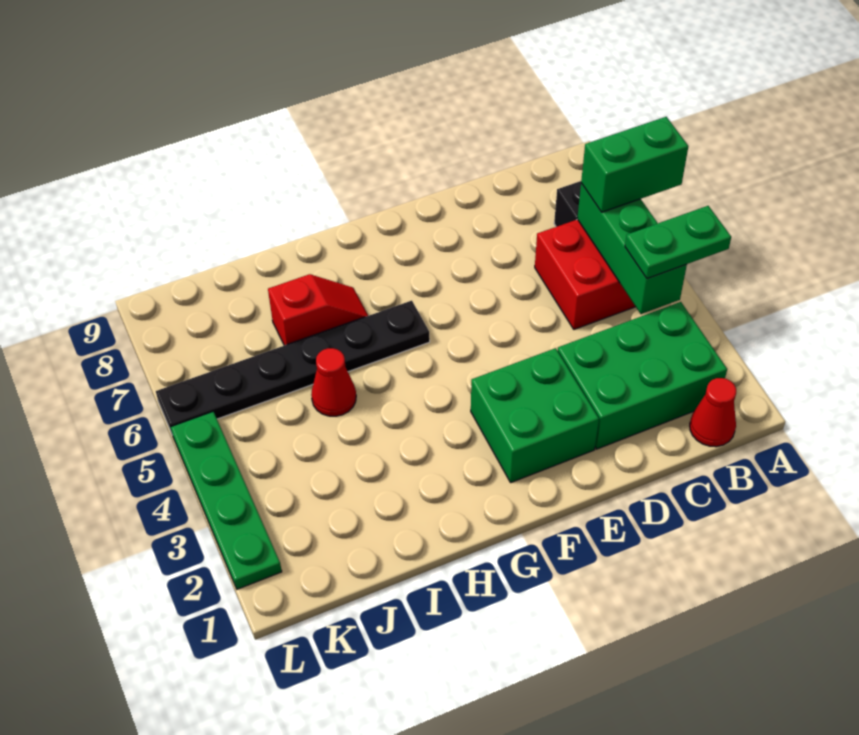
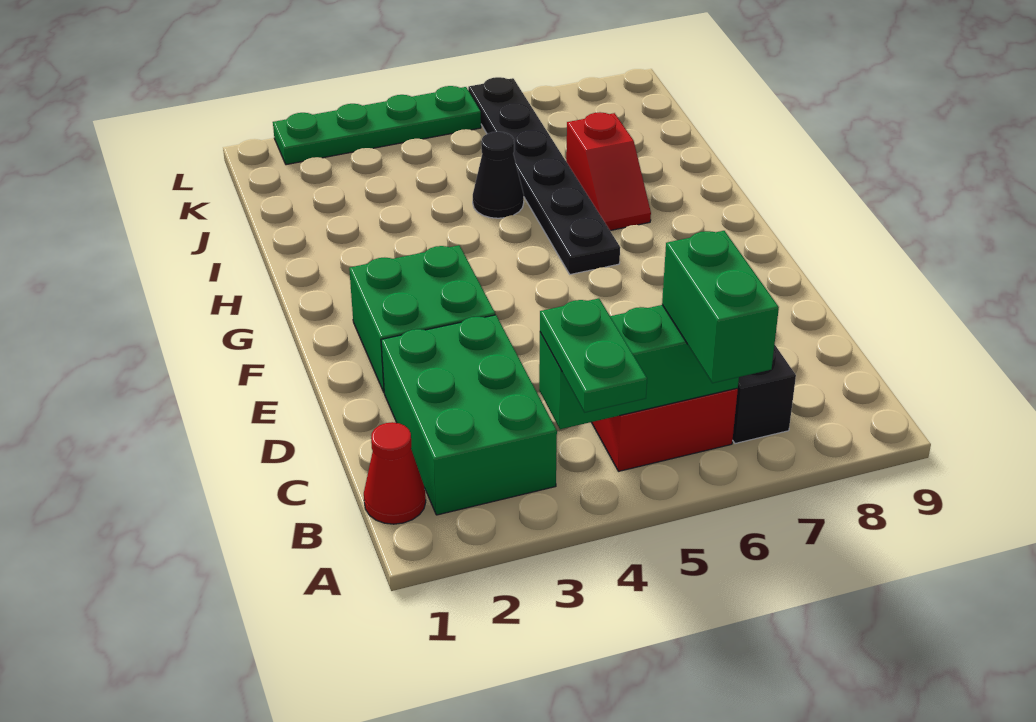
red cone I5 level 1 -> black cone I5 level 1

